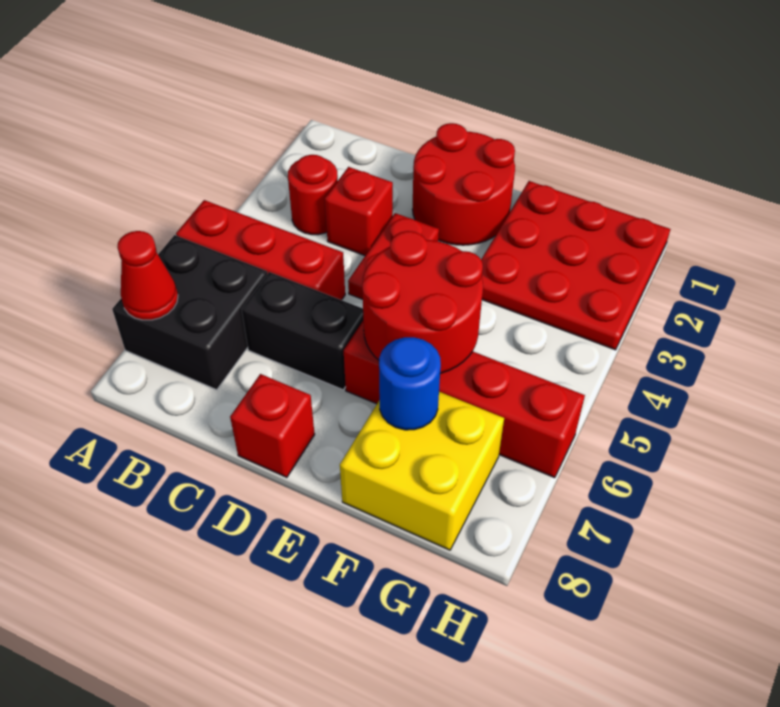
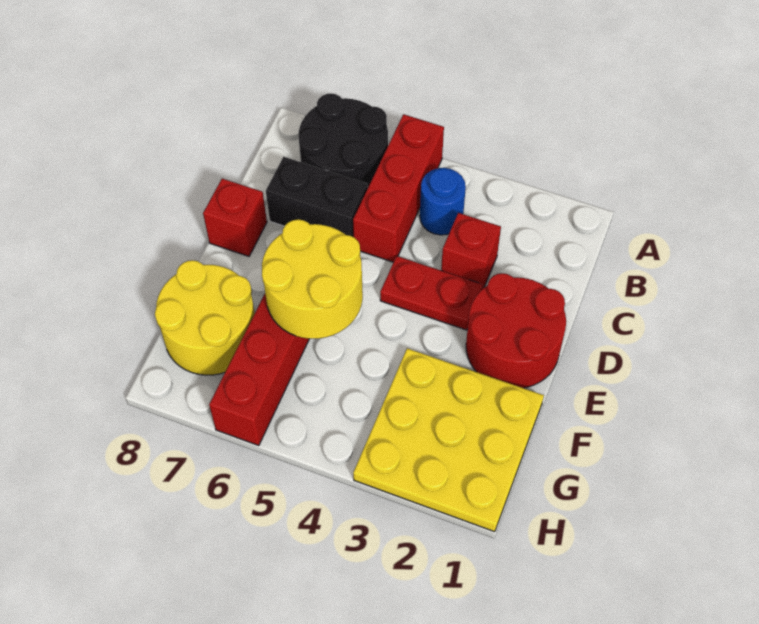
black brick A6:B7 level 1 -> black round brick A6:B7 level 1
red cone A7 level 2 -> none
red round brick B3 level 1 -> none
black brick C6:D6 level 1 -> black brick C6:C7 level 1
red round brick E5:F6 level 2 -> yellow round brick E5:F6 level 2
red plate F1:H3 level 1 -> yellow plate F1:H3 level 1
yellow brick F7:G8 level 1 -> yellow round brick F7:G8 level 1
blue round brick F7 level 2 -> blue round brick B4 level 1

